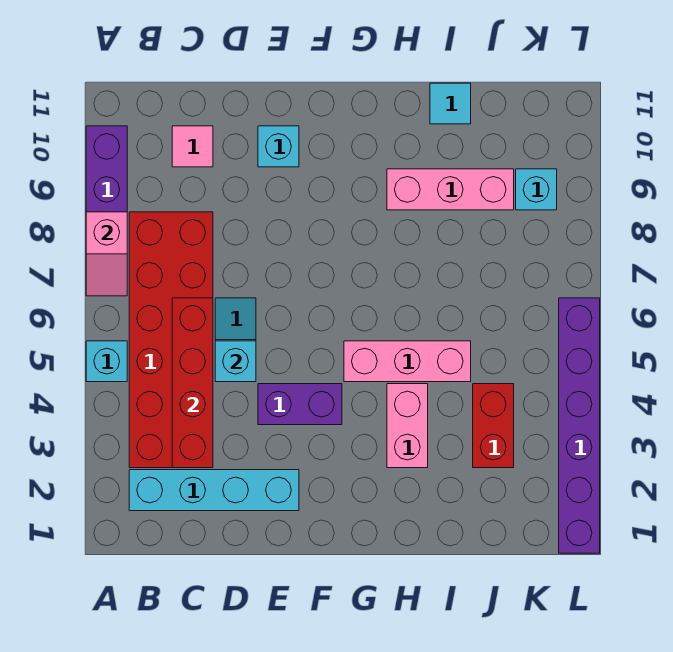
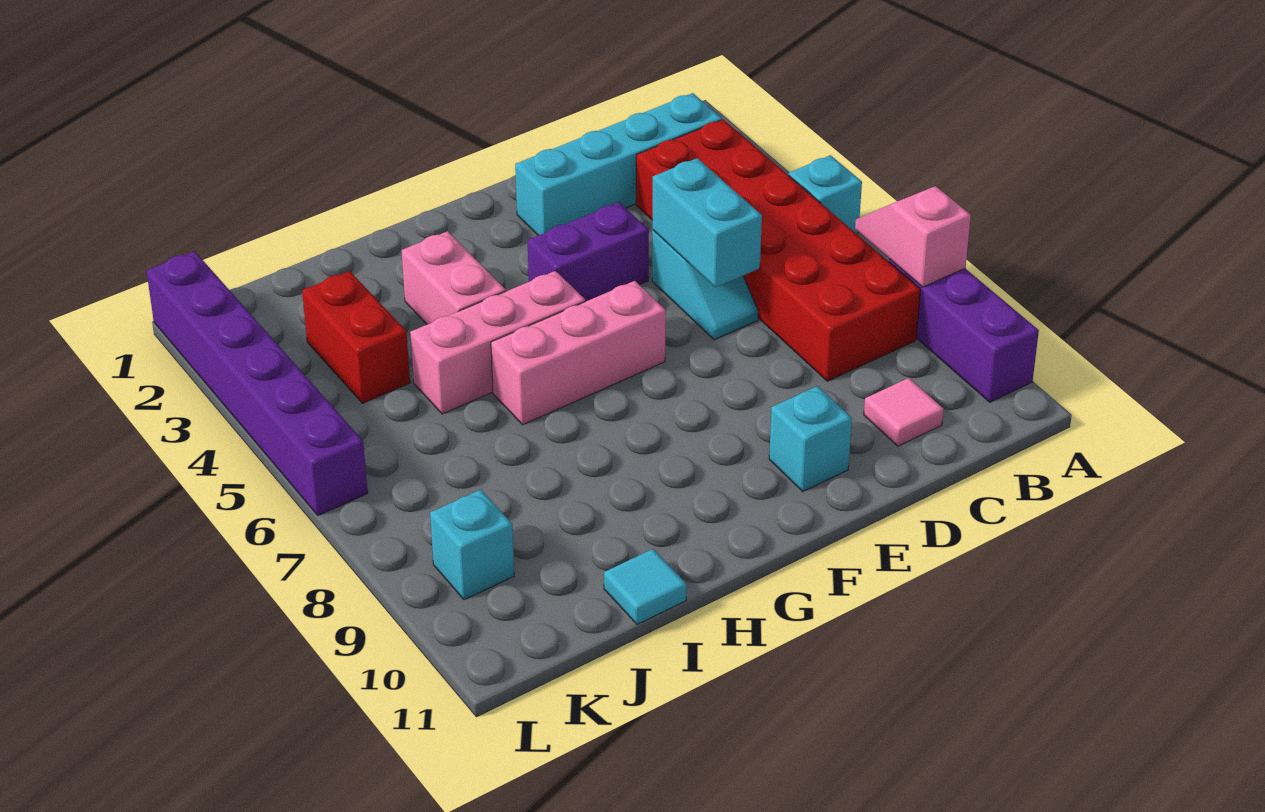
red brick C3:C6 level 2 -> none
cyan brick D5 level 2 -> cyan brick D5:D6 level 2
pink brick H9:J9 level 1 -> pink brick F6:H6 level 1

